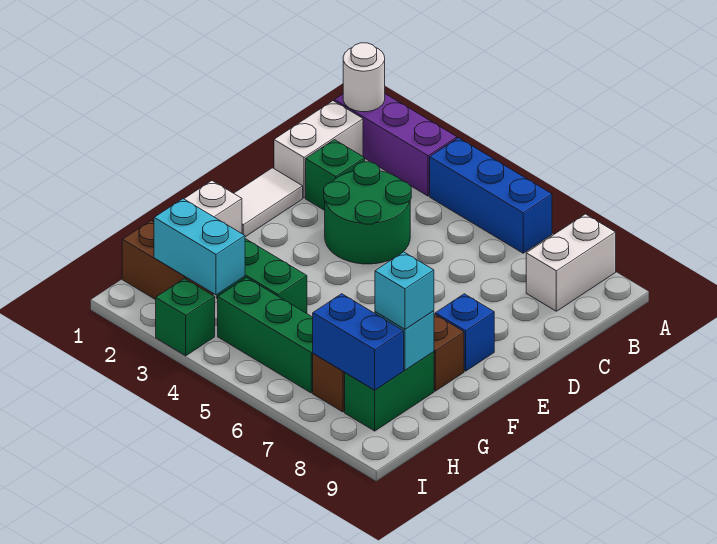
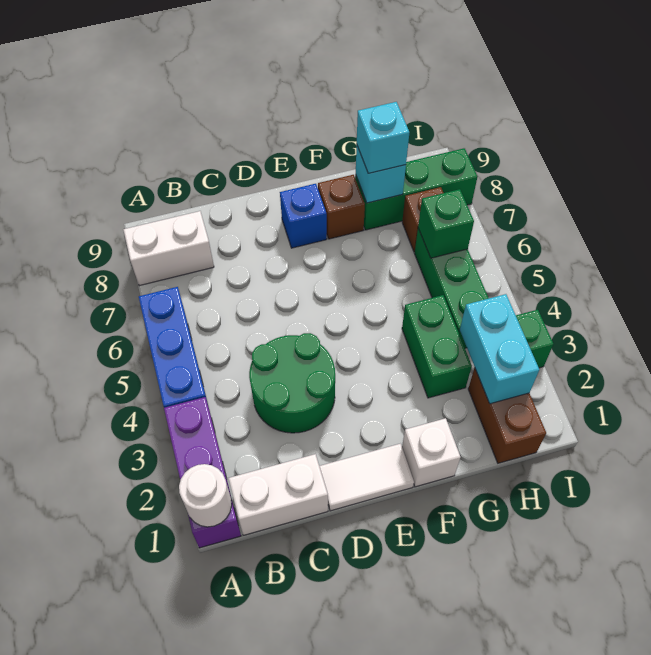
green brick C2 level 1 -> green brick H6 level 2
green brick G8:H8 level 1 -> green brick G8:I8 level 1
blue brick H7:H8 level 2 -> none

